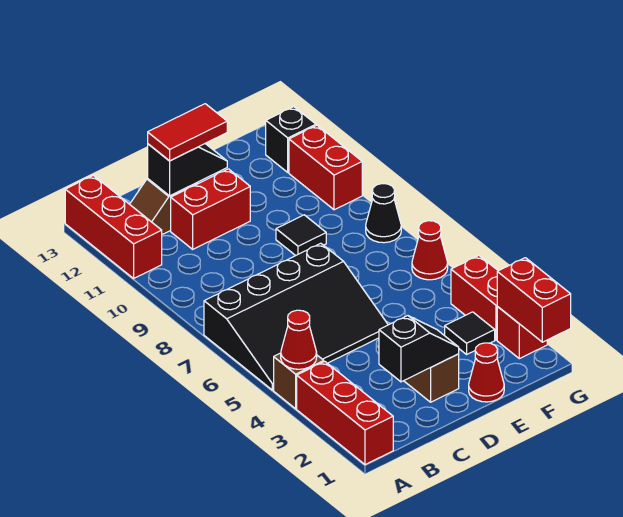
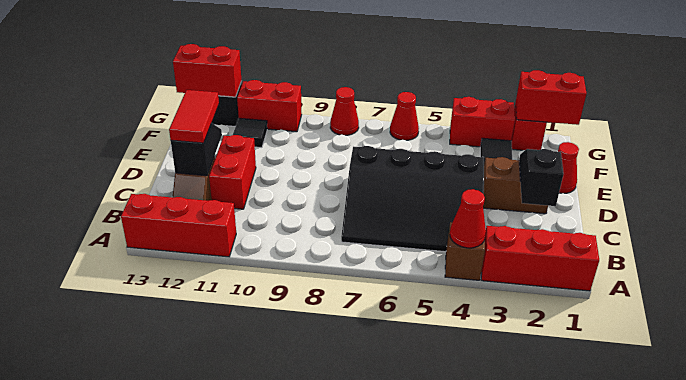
black slope A5:D7 level 1 top 7 -> black slope B4:D7 level 1 top D
black tile E9 level 1 -> black tile F11 level 1
black cone G8 level 1 -> red cone G8 level 1
none -> red brick G12:G13 level 2

